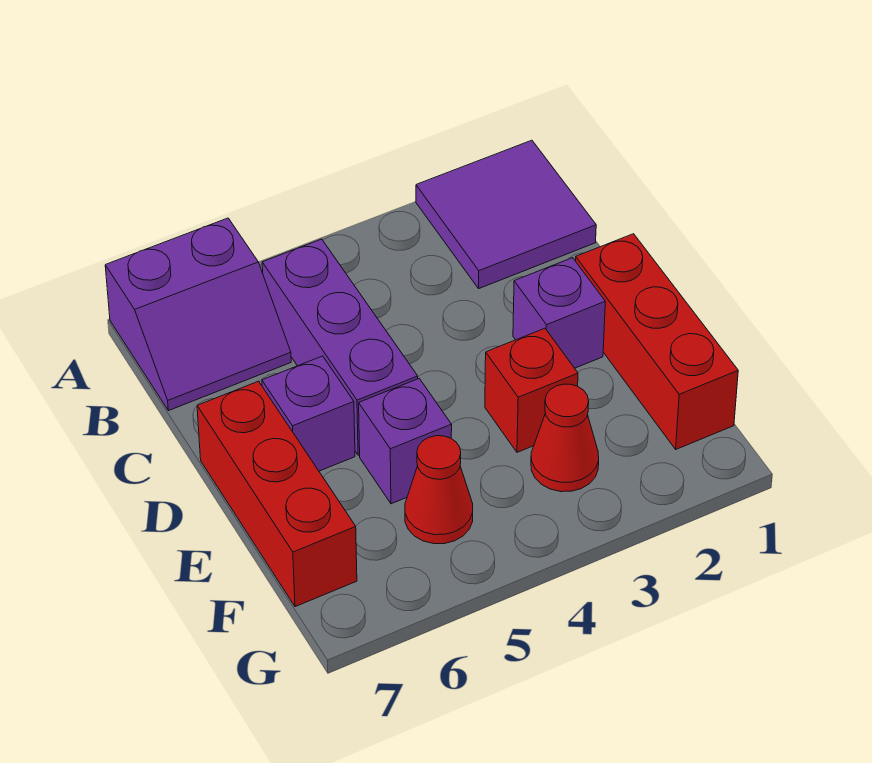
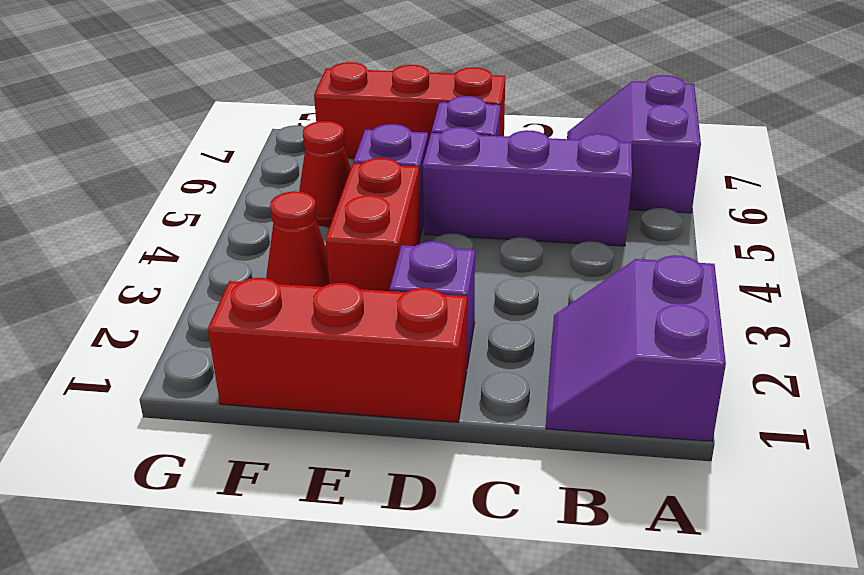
purple tile A1:B2 level 1 -> purple slope A1:B2 level 1 top A
red brick E3 level 1 -> red brick E3:E4 level 1

